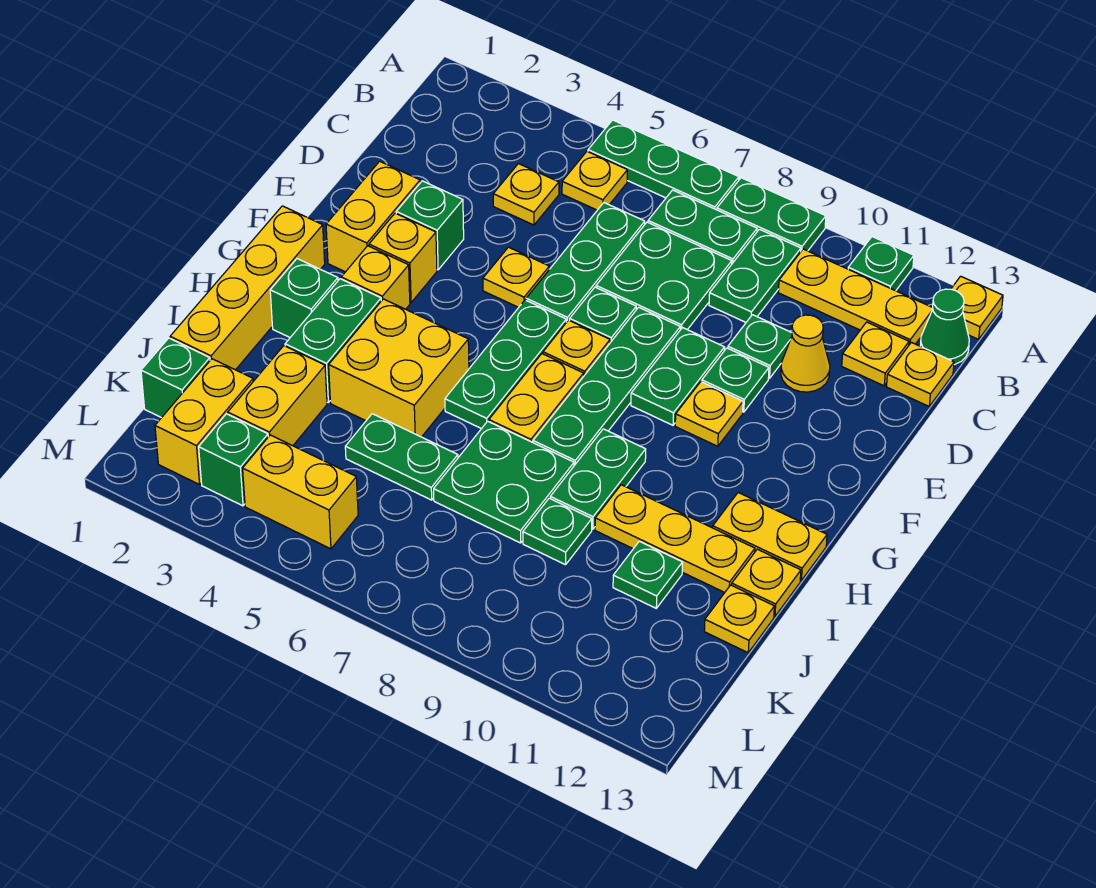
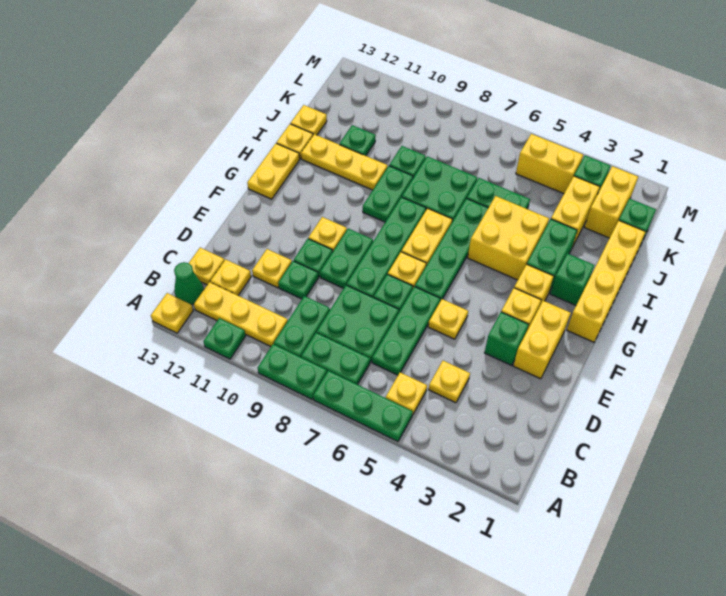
yellow cone D11 level 1 -> yellow plate D11 level 1
green plate F6:H6 level 1 -> green plate F6:I6 level 1
yellow plate H12:H13 level 1 -> yellow plate G13:H13 level 1

